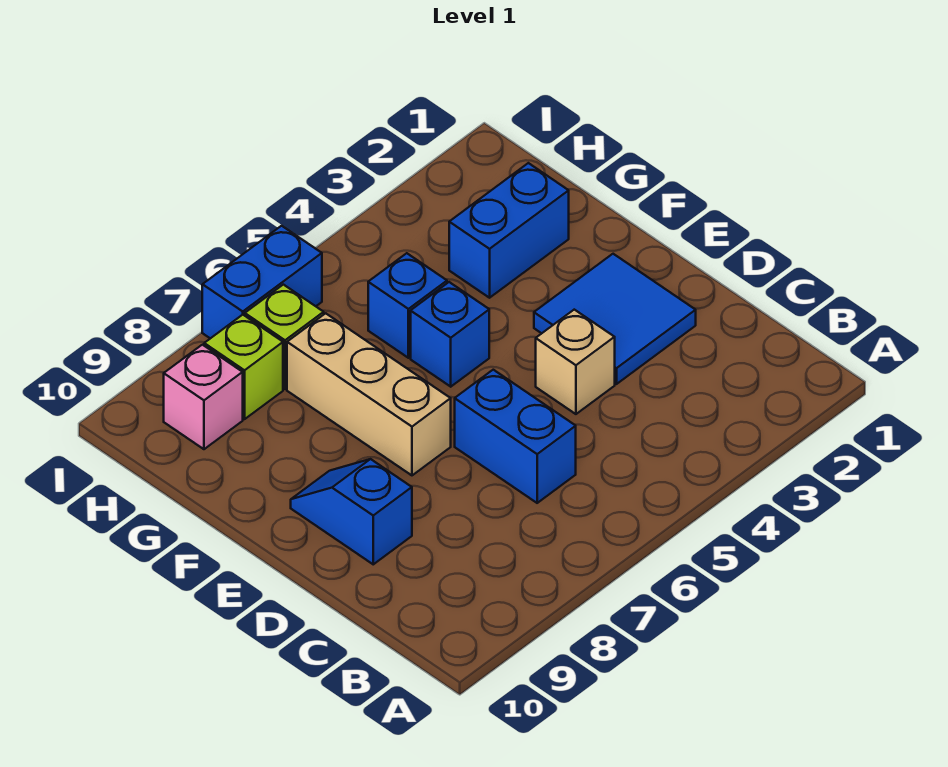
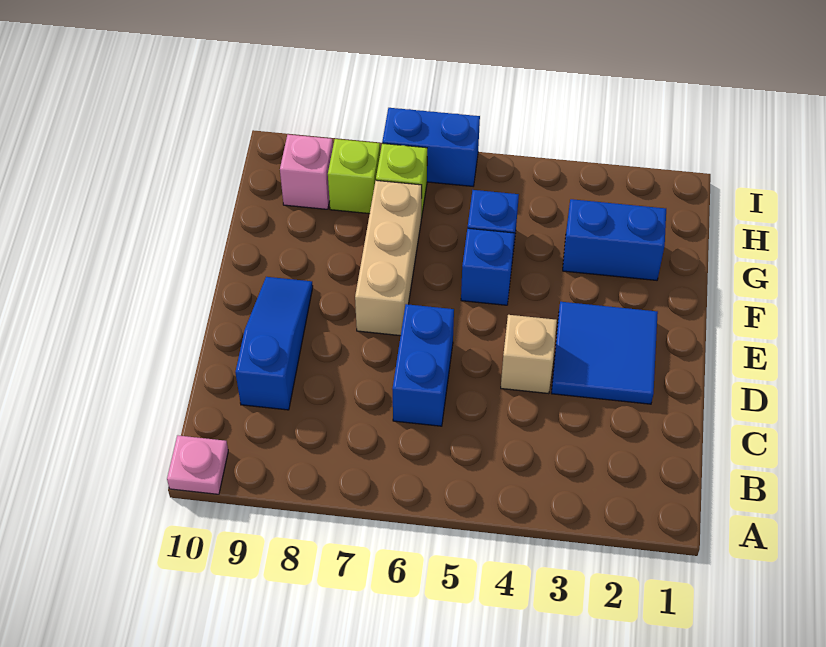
none -> pink plate A10 level 1
blue slope D9:E9 level 1 top D -> blue slope C9:E9 level 1 top C

